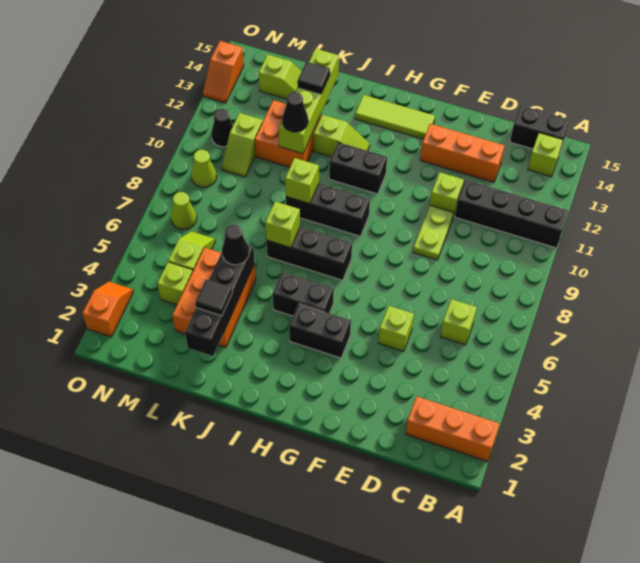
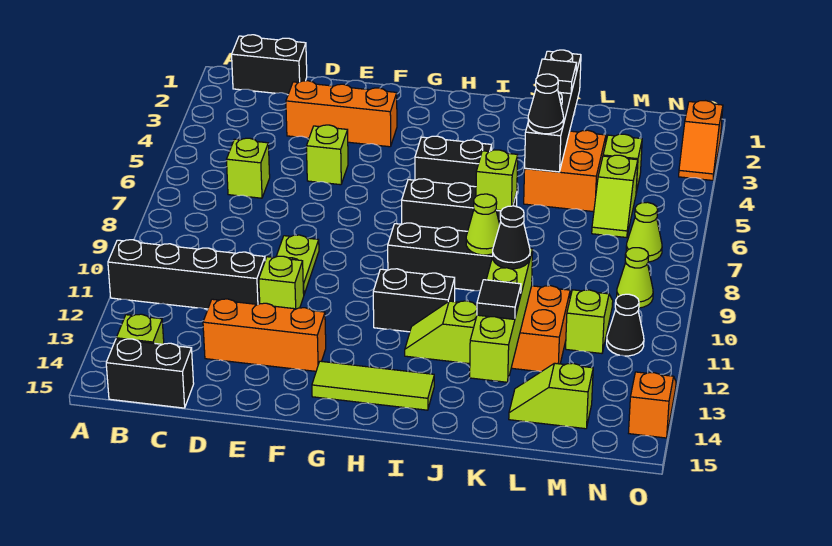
orange brick A2:C2 level 1 -> orange brick D3:F3 level 1
black brick G4:H4 level 1 -> black brick B1:C1 level 1
lime brick J9 level 2 -> lime cone J9 level 2
orange brick K3:L5 level 1 -> orange brick K4:L5 level 1

